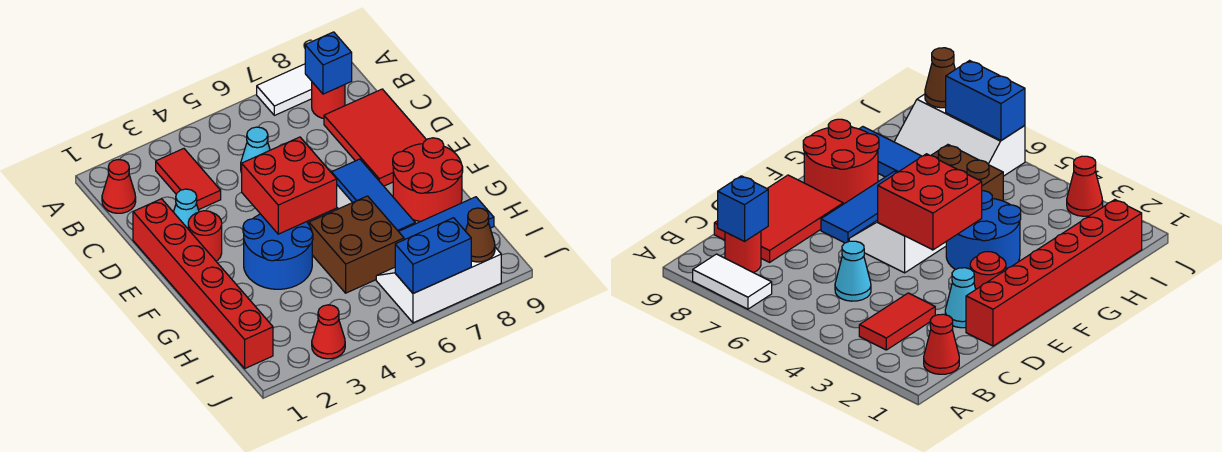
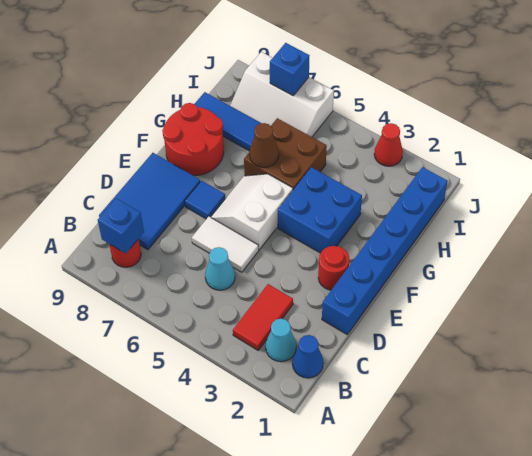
white tile A7:A8 level 1 -> white tile D5:D6 level 1
red cone B1 level 1 -> blue cone B1 level 1
red tile C8:E9 level 1 -> blue tile C8:E9 level 1
red brick D1:I1 level 1 -> blue brick D1:I1 level 1
cyan cone D2 level 1 -> cyan cone B2 level 1
red brick E4:F5 level 2 -> none
blue tile E7:G7 level 1 -> blue tile E7 level 1
blue round brick F3:G4 level 1 -> blue brick F3:G4 level 1
blue brick J6:J7 level 2 -> blue brick J7 level 2
brown cone J8 level 2 -> brown cone G6 level 2

